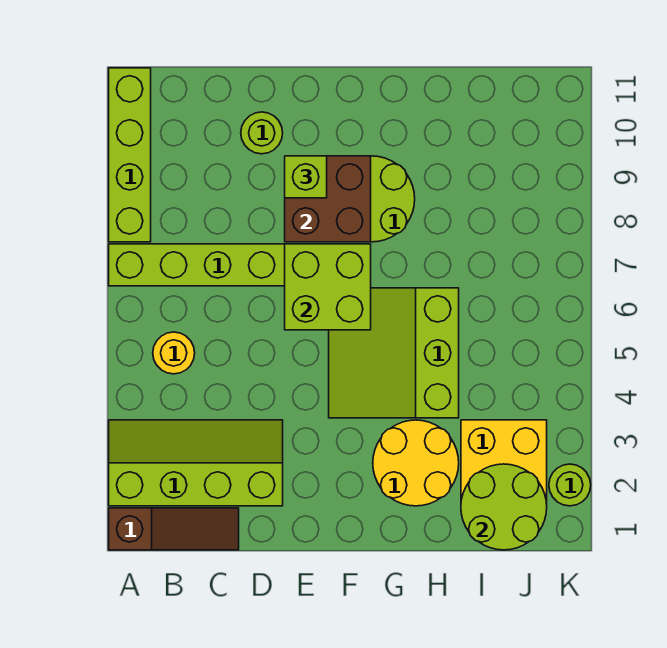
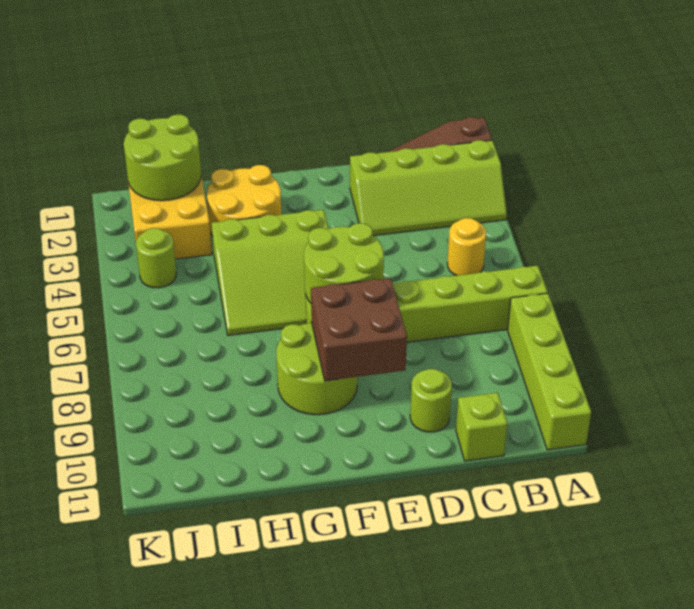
lime brick E6:F7 level 2 -> lime round brick E6:F7 level 2
lime brick E9 level 3 -> lime brick C11 level 1
lime slope F4:H6 level 1 top H -> lime slope F4:H6 level 1 top 4
lime round brick K2 level 1 -> lime round brick J4 level 1

